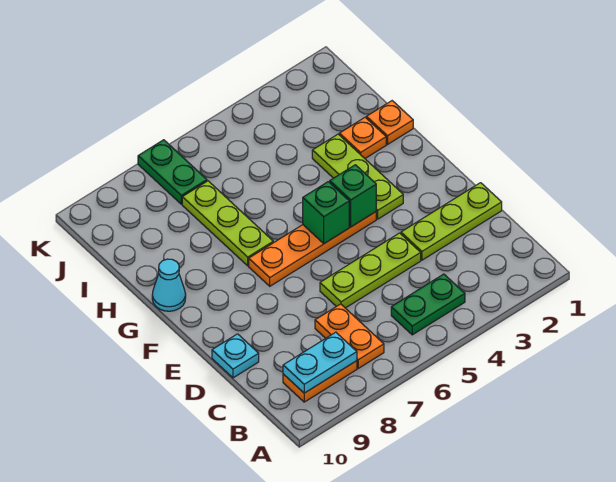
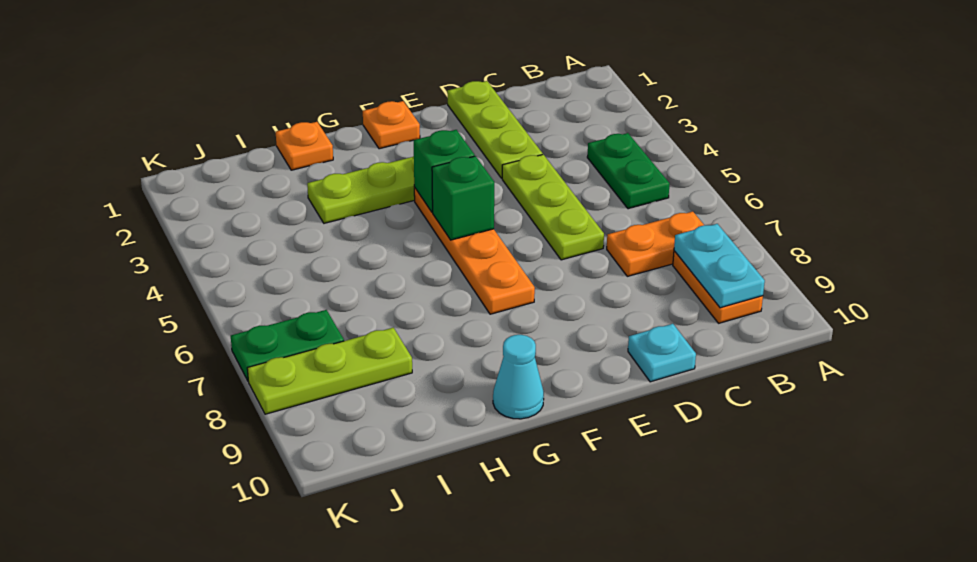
lime plate G7:I7 level 1 -> lime plate I8:K8 level 1
orange plate H2 level 1 -> orange plate F1 level 1

